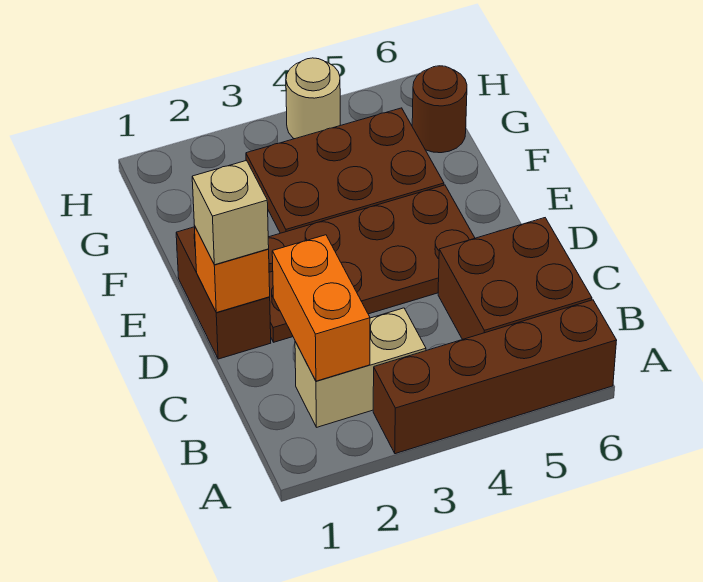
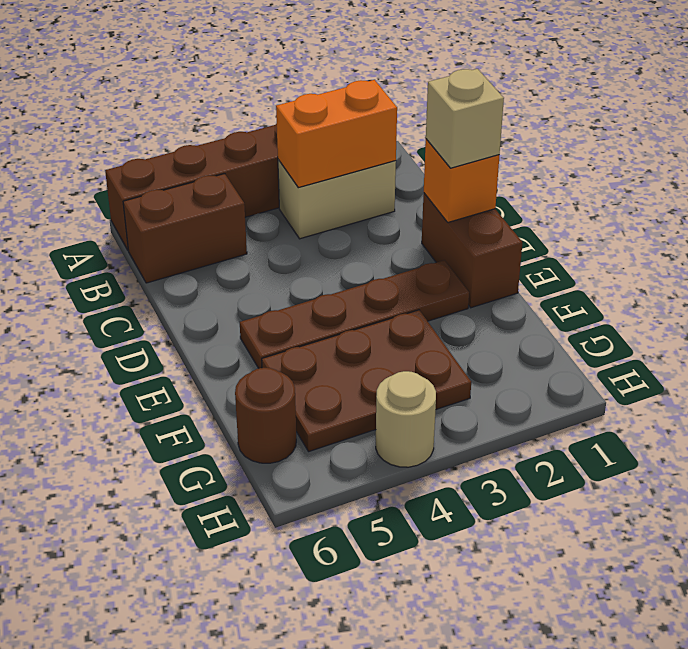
orange brick B2:C2 level 2 -> orange brick B2:B3 level 2
brown brick B5:C6 level 1 -> brown brick B5:B6 level 1
brown plate D2:E5 level 1 -> brown plate E2:E5 level 1

